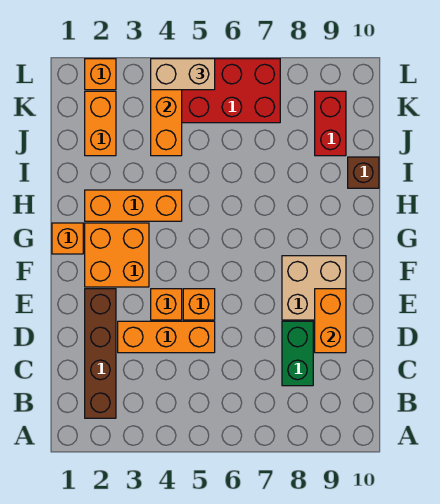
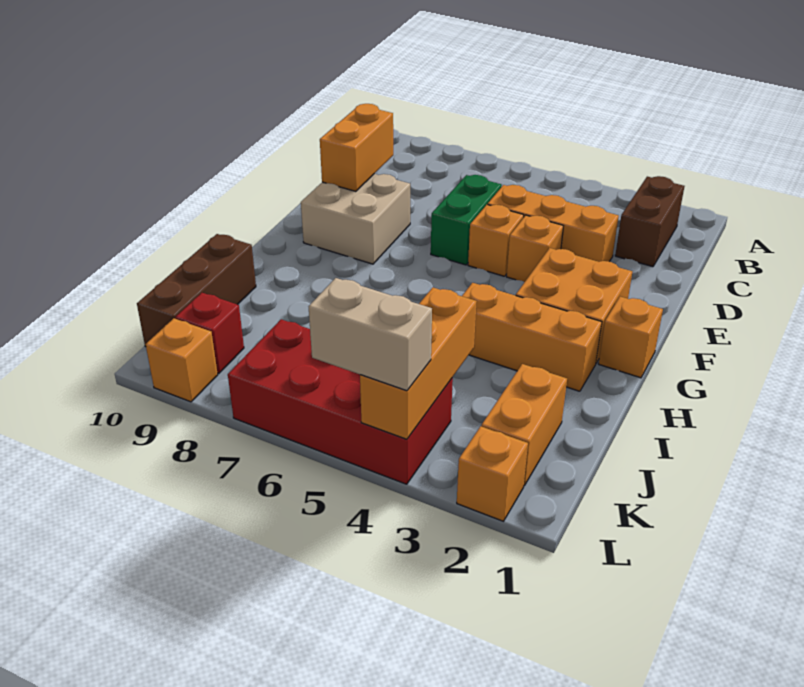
brown brick B2:E2 level 1 -> brown brick B2:C2 level 1
green brick C8:D8 level 1 -> green brick D6:E6 level 1
brown brick I10 level 1 -> brown brick I10:K10 level 1
red brick J9:K9 level 1 -> red brick K9 level 1
none -> orange brick L9 level 1

